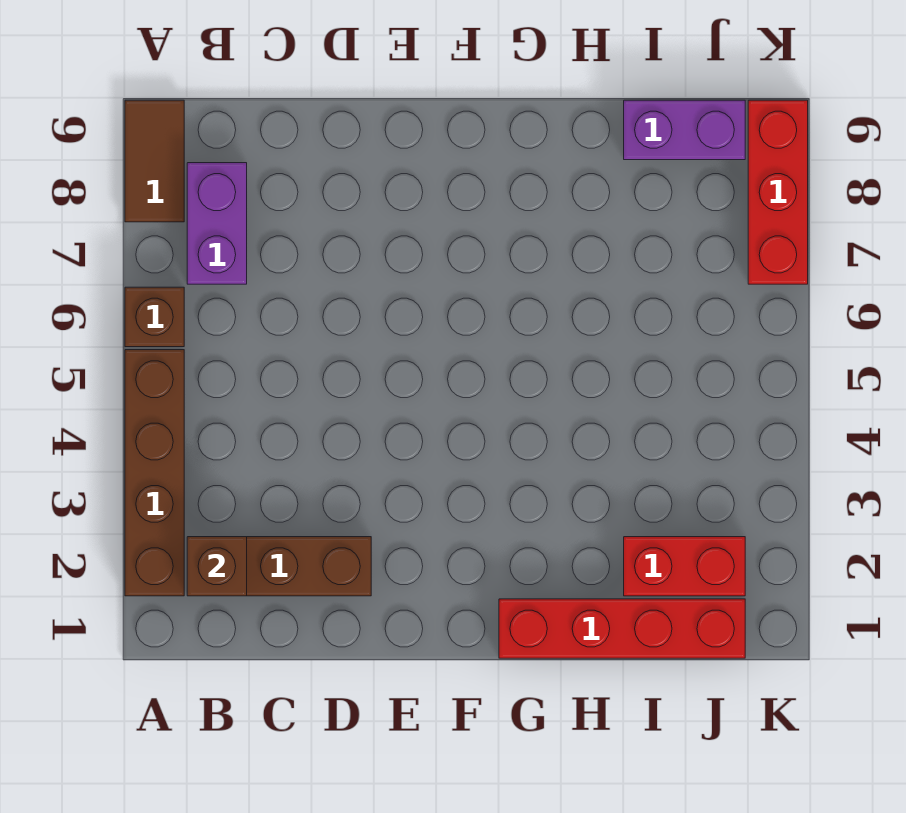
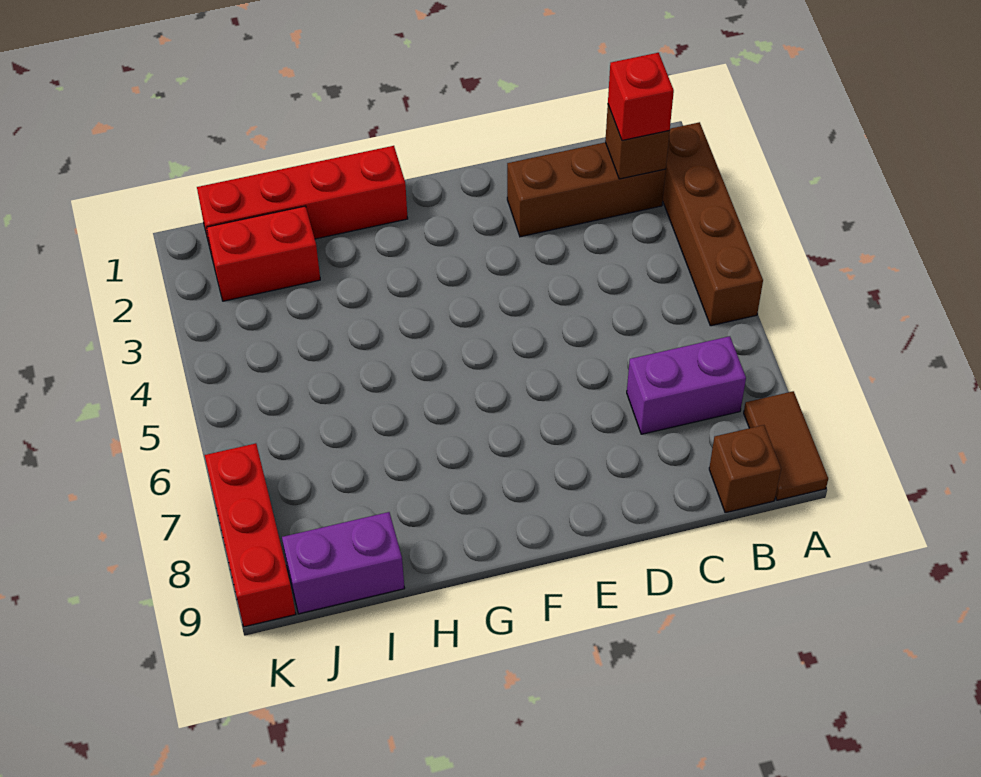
brown brick A6 level 1 -> brown brick B9 level 1
none -> red brick B2 level 3
purple brick B7:B8 level 1 -> purple brick B7:C7 level 1

